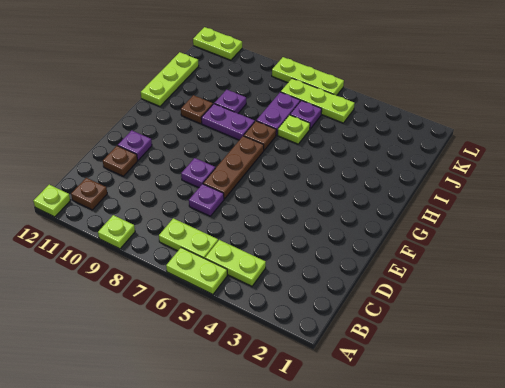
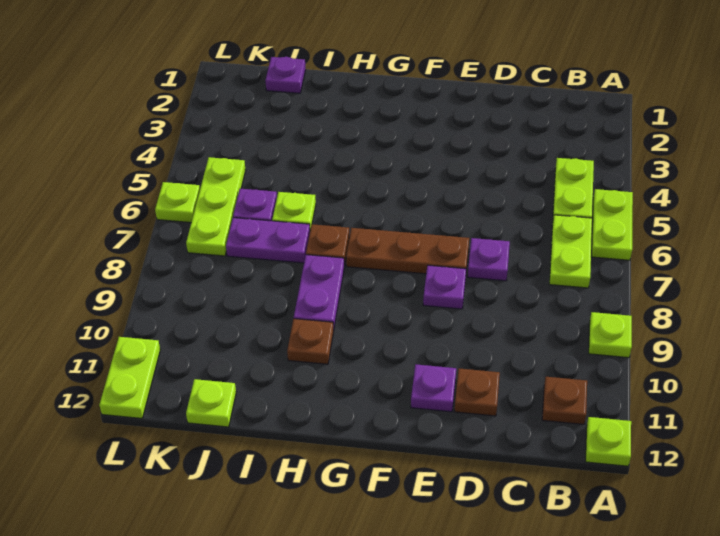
lime plate H12:J12 level 1 -> lime plate J12 level 1
purple plate I9 level 1 -> purple plate J1 level 1
lime plate L6:L8 level 1 -> lime plate L6 level 1

